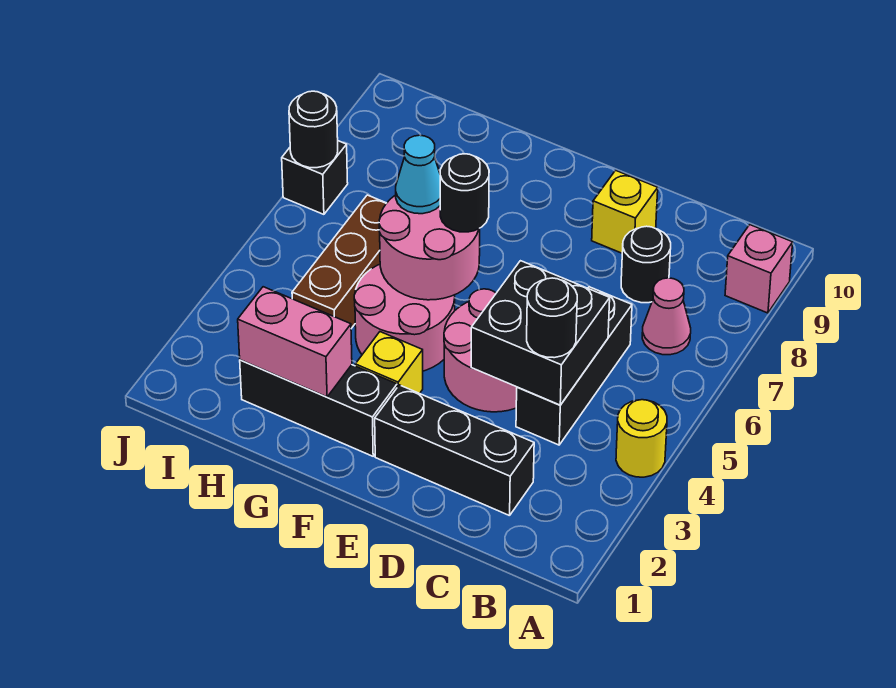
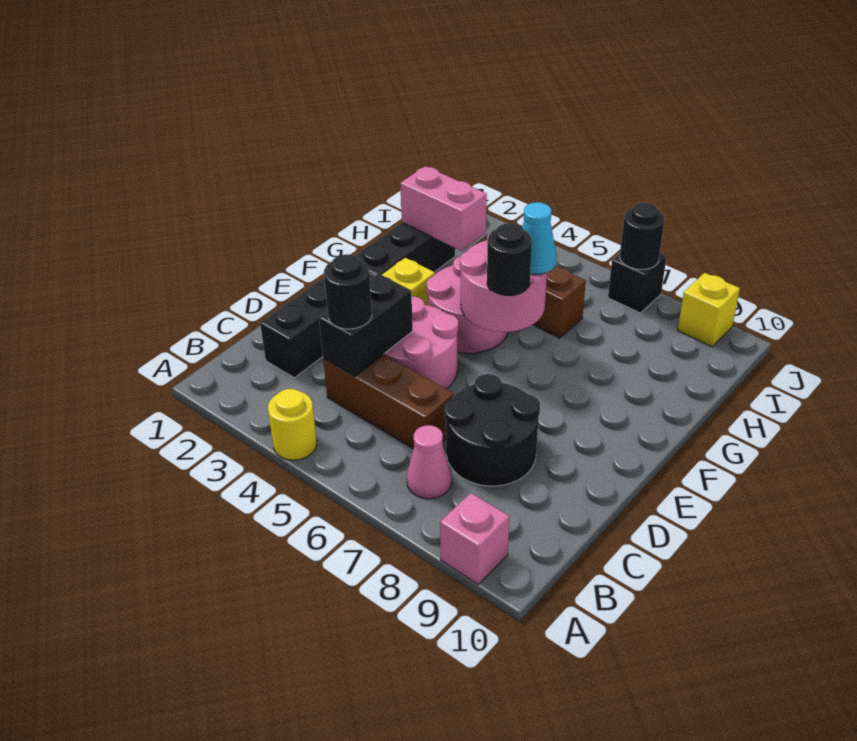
black brick C4:C6 level 1 -> brown brick C4:C6 level 1
black brick C4:D5 level 2 -> black brick C4:D4 level 2
black round brick C8 level 1 -> black round brick C7:D8 level 1
yellow brick D9 level 1 -> yellow brick J9 level 1
pink brick G2:H2 level 2 -> pink brick H2:H3 level 2

